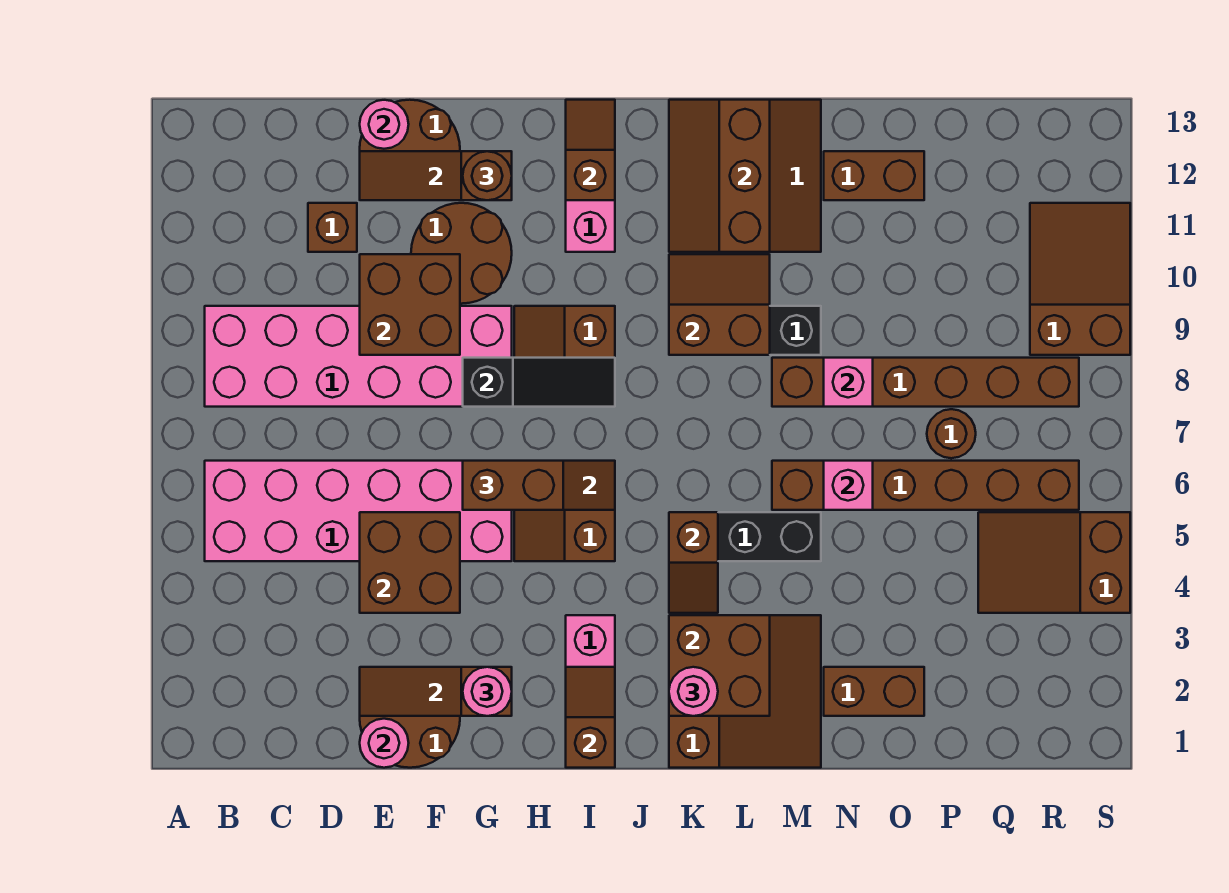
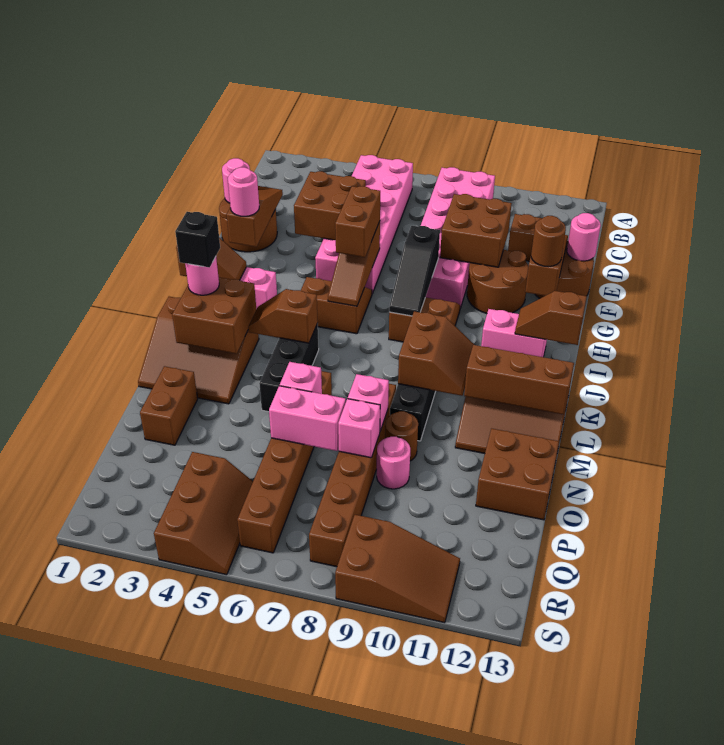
brown slope I12:I13 level 2 top 12 -> brown slope I12:I13 level 2 top 13
none -> black brick K2 level 4
brown brick N12:O12 level 1 -> brown brick N12:O13 level 1
none -> pink brick O6:O7 level 2
none -> pink brick O8 level 2
none -> pink round brick O9 level 1
brown round brick P7 level 1 -> brown round brick N9 level 1
brown slope Q4:S5 level 1 top S -> brown slope Q4:S5 level 1 top 4

